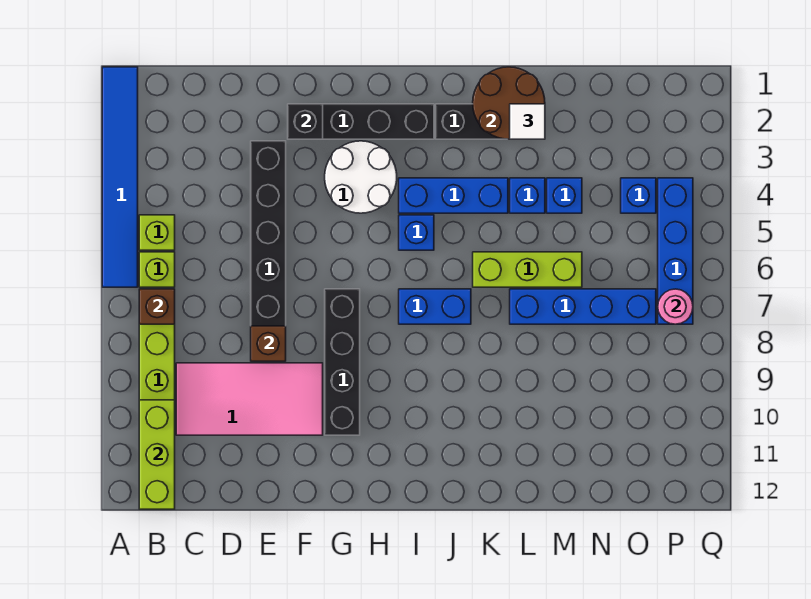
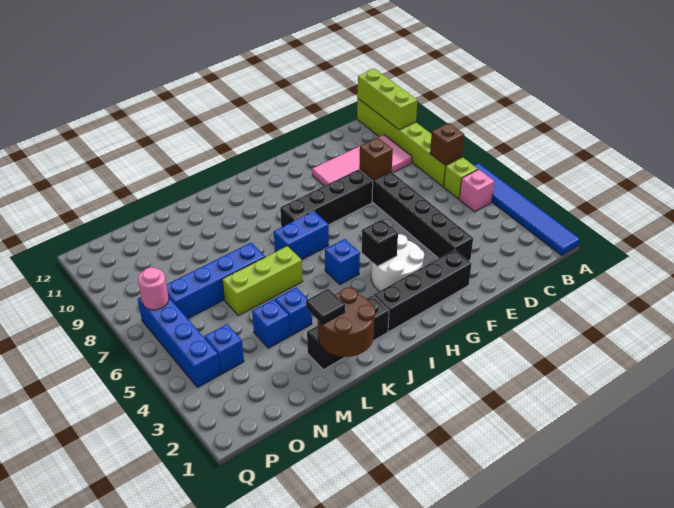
lime brick B5 level 1 -> pink brick B5 level 1
black brick F2 level 2 -> black brick H4 level 2
black brick G7:G10 level 1 -> black brick F8:I8 level 1
blue brick I4:K4 level 1 -> none
white tile L2 level 3 -> black tile L2 level 3

